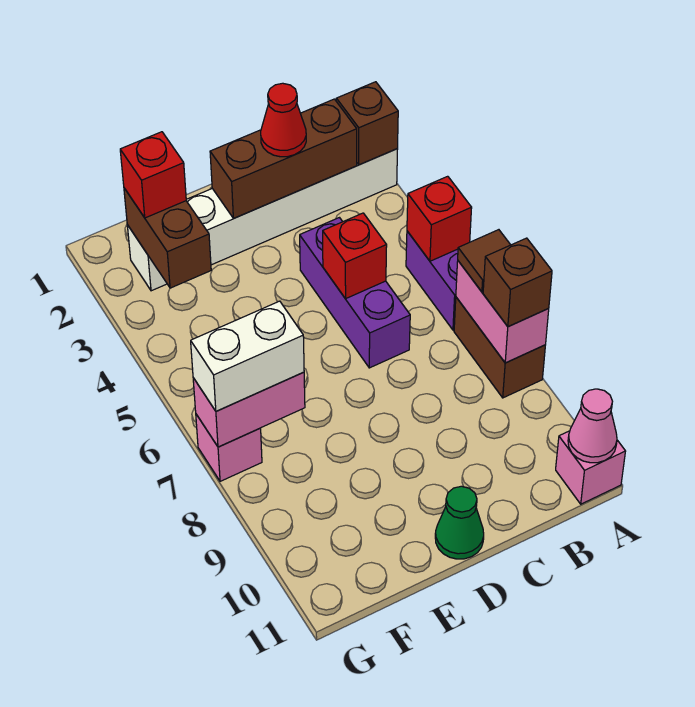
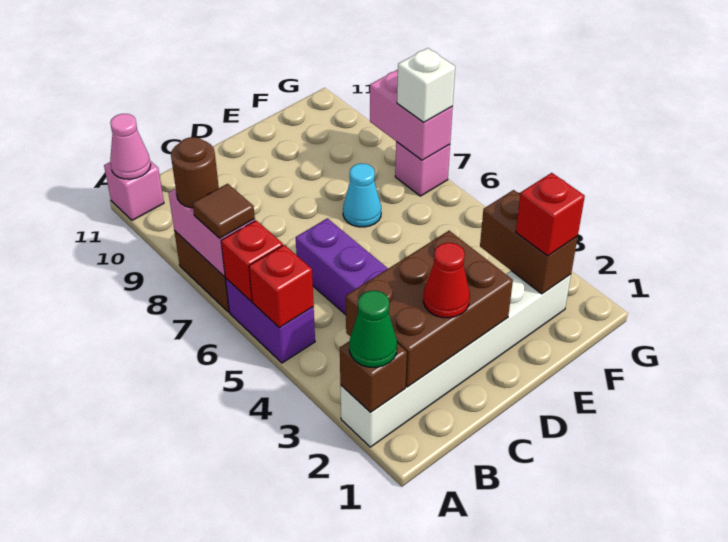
brown brick A8 level 3 -> brown round brick A8 level 3
brown brick B2:D2 level 2 -> brown brick B2:D3 level 2
red brick C5 level 2 -> red brick A6 level 2
green cone D11 level 1 -> green cone A2 level 3
none -> cyan cone E7 level 1
pink brick F7:G7 level 2 -> pink brick G7:G8 level 2
white brick F7:G7 level 3 -> white brick G7 level 3

